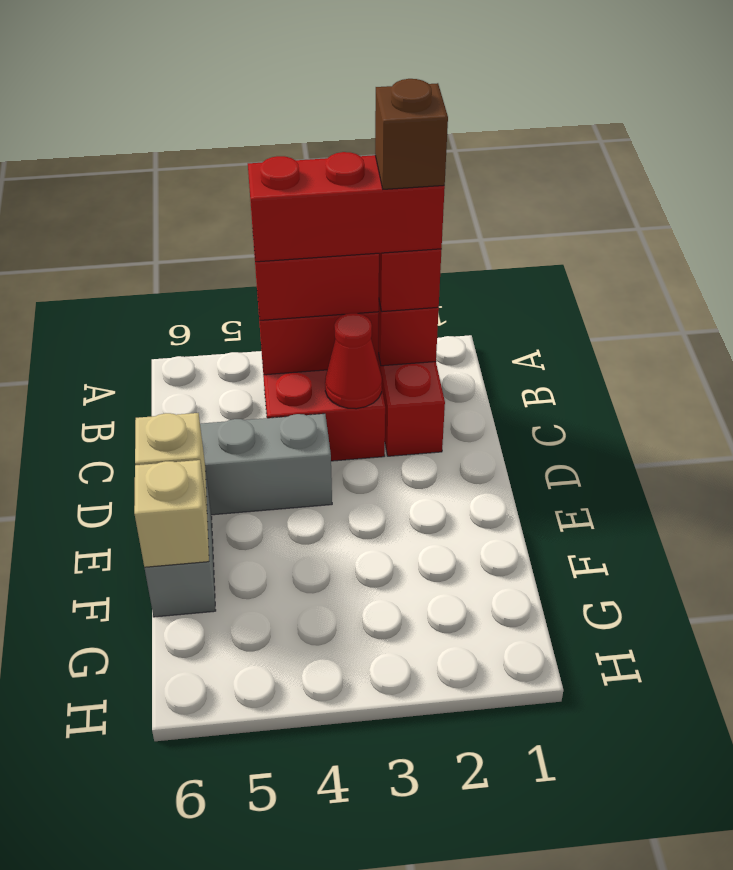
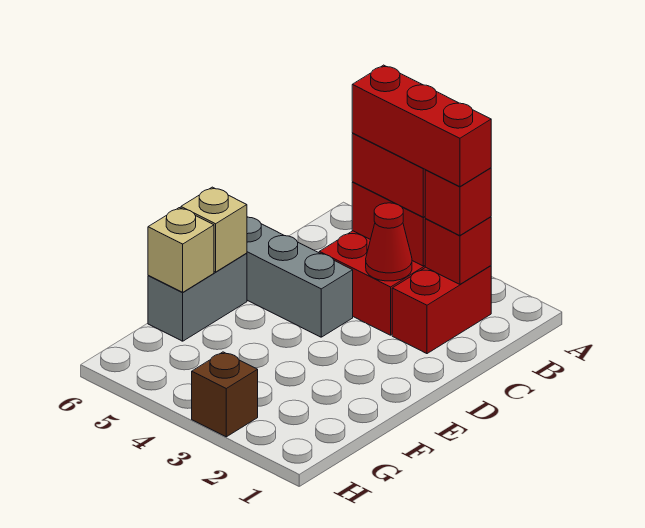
brown brick B2 level 5 -> brown brick H3 level 1

